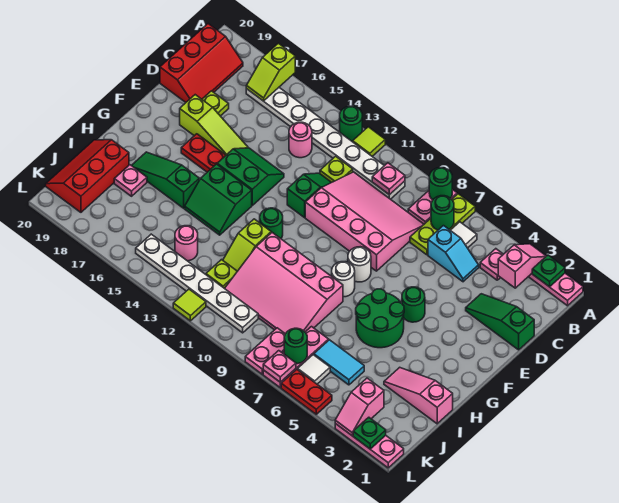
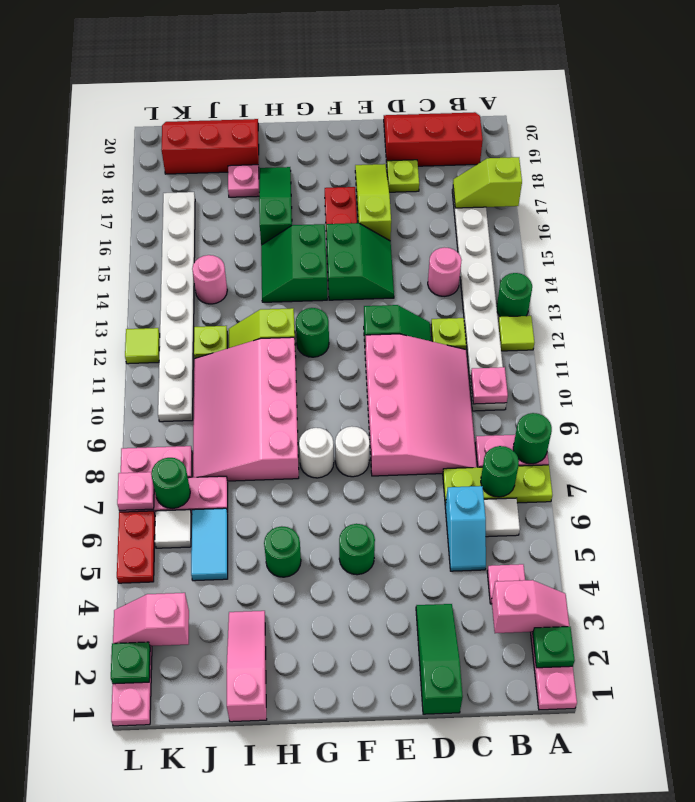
red slope B19:D20 level 1 top 20 -> red slope B19:D20 level 1 top 19
lime slope E16:E18 level 1 top 18 -> lime slope E16:E18 level 1 top 16
green round brick G5:H6 level 1 -> green round brick H5 level 1
white plate K10:K15 level 1 -> white plate K10:K17 level 1

